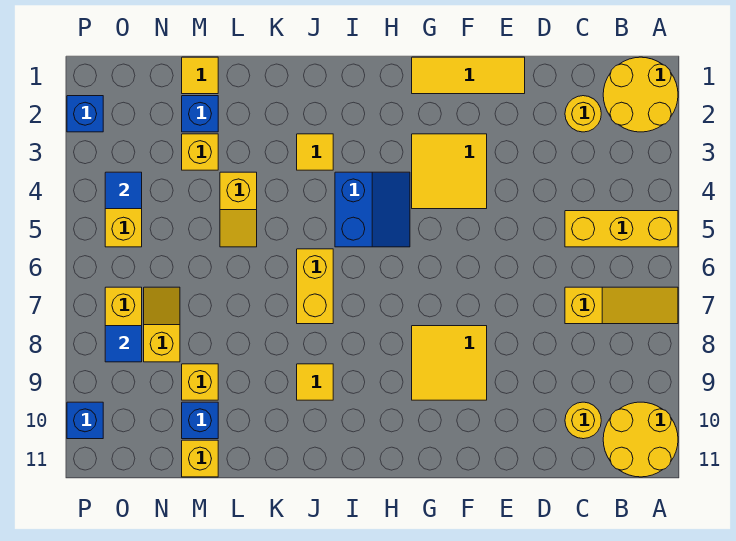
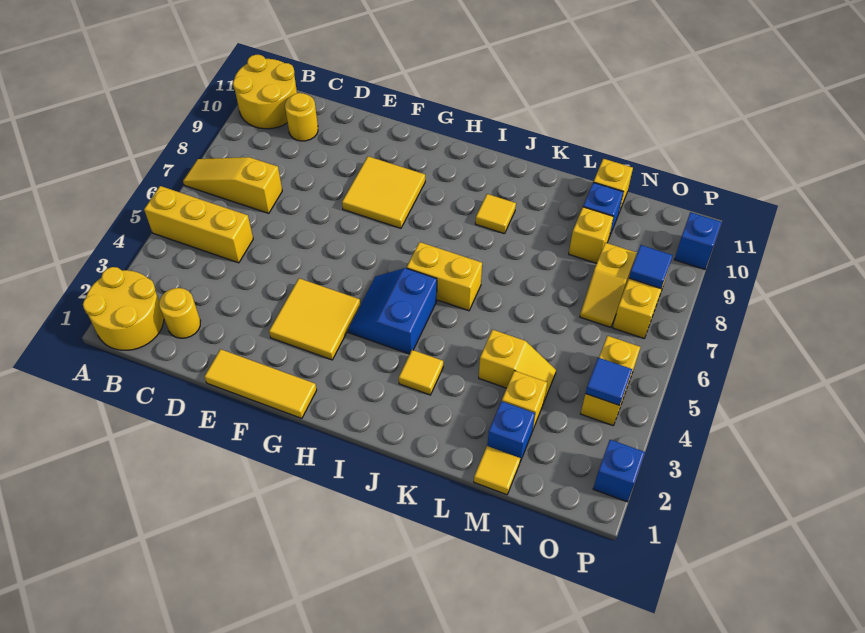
yellow brick J6:J7 level 1 -> yellow brick I6:J6 level 1
yellow slope L4:L5 level 1 top 4 -> yellow slope L4:M4 level 1 top L

